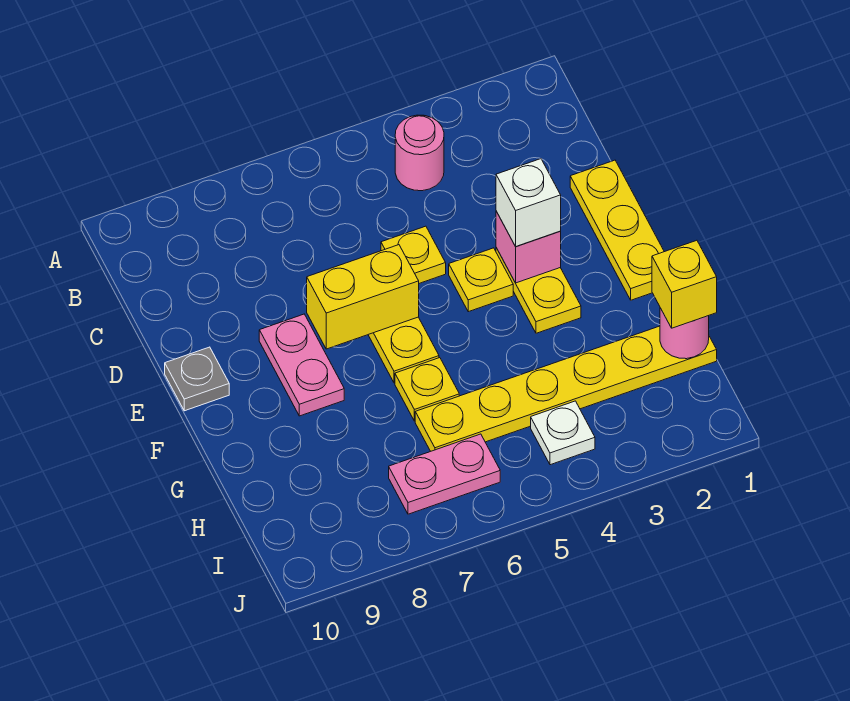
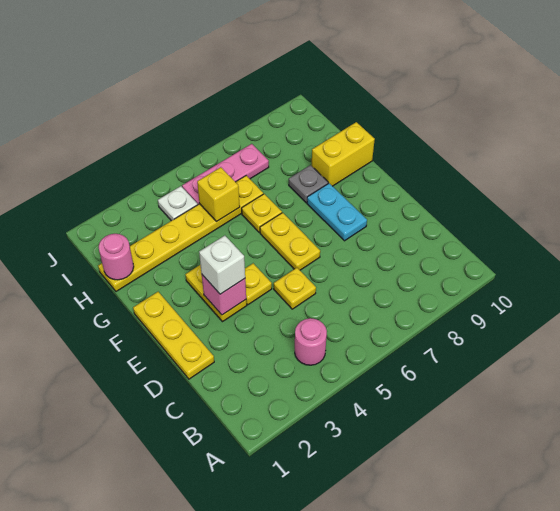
yellow brick E6:E7 level 2 -> yellow brick G9:G10 level 1
pink plate E8:F8 level 1 -> cyan plate E8:F8 level 1
grey plate E10 level 1 -> grey plate G8 level 1
yellow brick H1 level 3 -> yellow brick H5 level 2
pink plate I6:I7 level 1 -> pink plate I5:I7 level 1

